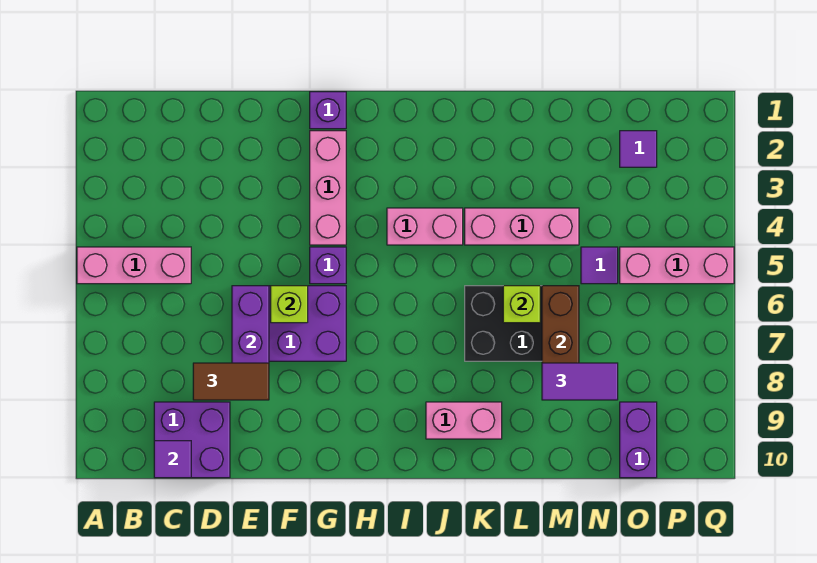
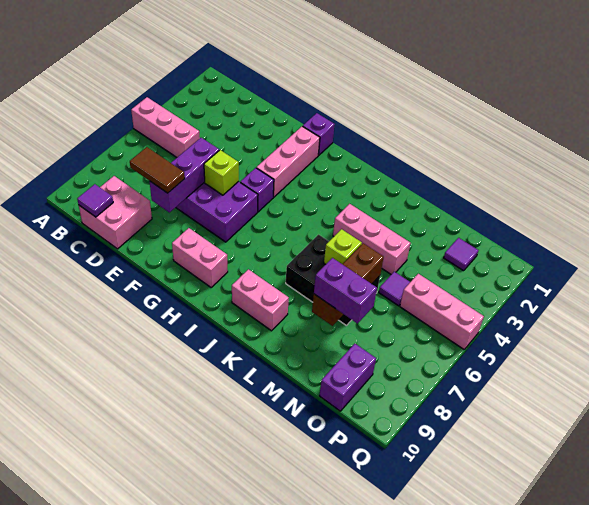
purple brick C9:D10 level 1 -> pink brick C9:D10 level 1
pink brick I4:J4 level 1 -> pink brick G9:H9 level 1
purple tile M8:N8 level 3 -> purple brick M8:N8 level 3

